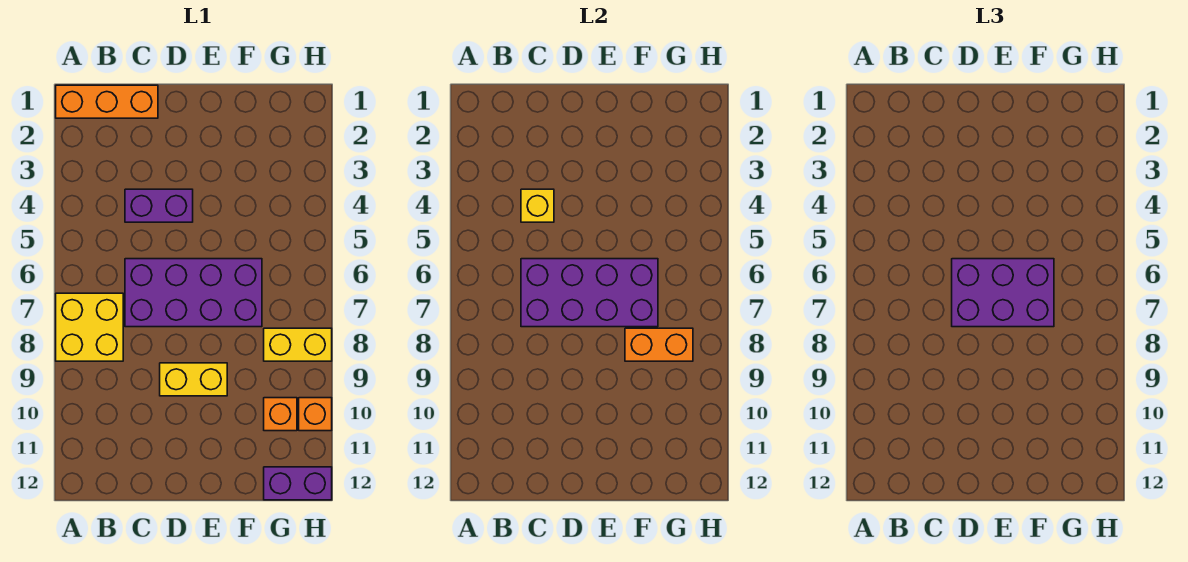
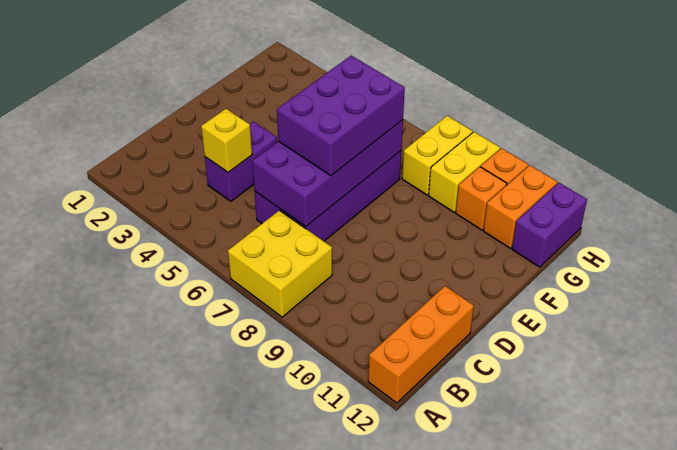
orange brick A1:C1 level 1 -> orange brick A12:C12 level 1
yellow brick D9:E9 level 1 -> yellow brick G9:H9 level 1
orange brick F8:G8 level 2 -> orange brick G11:H11 level 1

